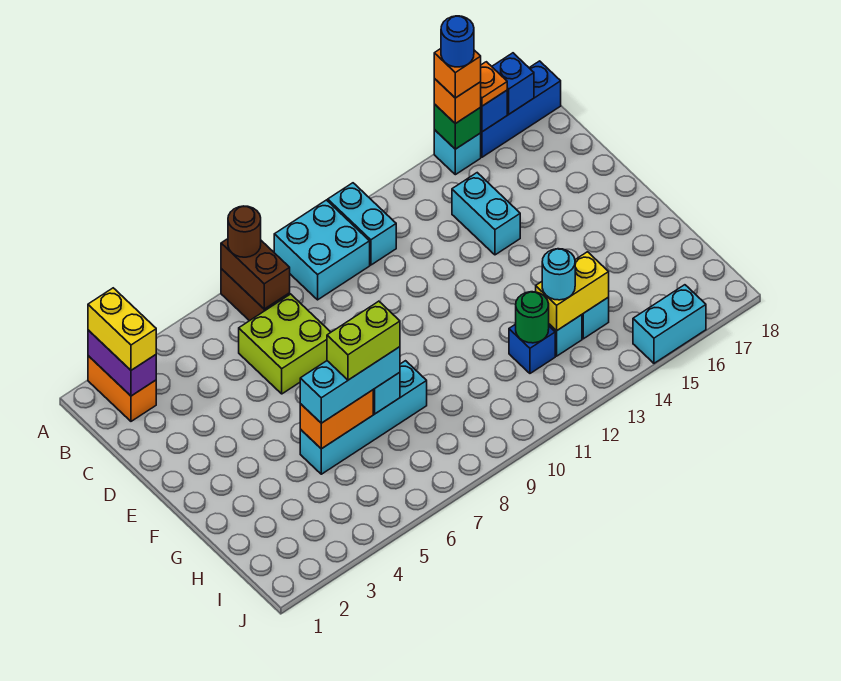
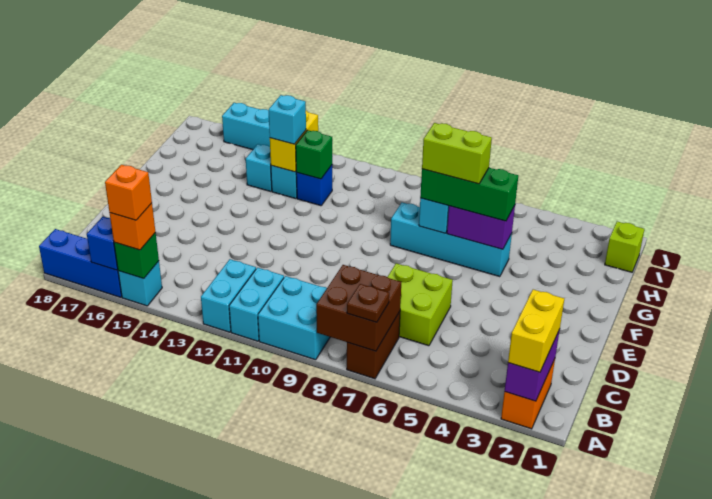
brown brick A7:B7 level 2 -> brown brick A7:B8 level 2
brown round brick A7 level 3 -> brown plate A7 level 3
blue round brick A15 level 5 -> none
orange plate A16 level 3 -> none
blue brick A17 level 2 -> none
cyan brick C14:D14 level 1 -> cyan brick A12:B12 level 1
orange brick G5:G6 level 2 -> purple brick G5:G6 level 2
cyan brick G5:G7 level 3 -> green brick G5:G7 level 3
green round brick H12 level 2 -> green brick H12 level 2
yellow brick H13:H14 level 2 -> yellow brick H13:I13 level 2
cyan round brick H13 level 3 -> cyan brick H13 level 3
none -> lime brick I1 level 1

